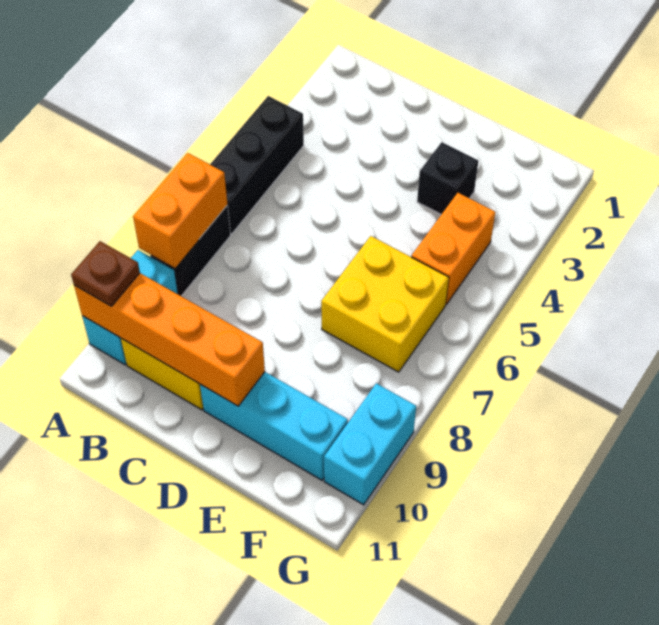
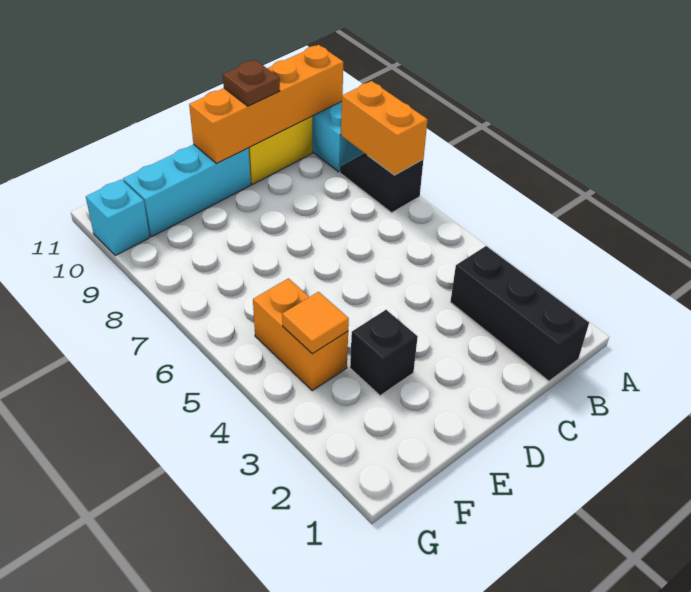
black brick A4:A6 level 1 -> black brick B1:B3 level 1
brown plate A10 level 3 -> brown plate C10 level 3
yellow brick E6:F7 level 1 -> none
none -> orange tile F4 level 2
cyan brick G9:G10 level 1 -> cyan brick G10 level 1

